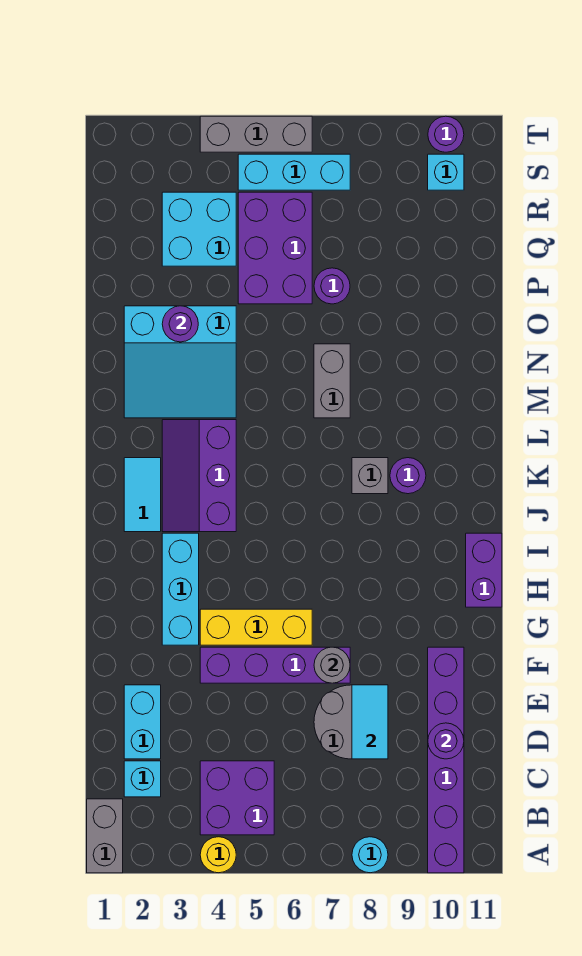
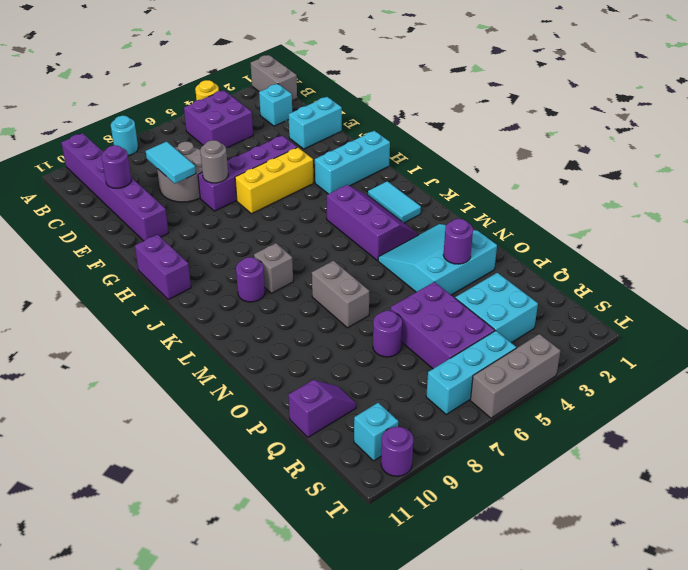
cyan brick D2:E2 level 1 -> cyan brick E1:E2 level 1
cyan brick G3:I3 level 1 -> cyan brick H1:H3 level 1
none -> purple slope Q10:Q11 level 1 top 11

